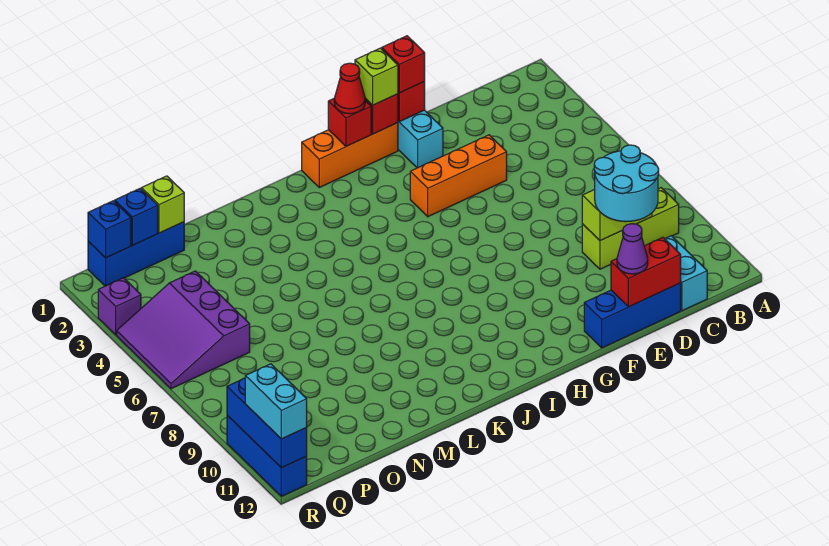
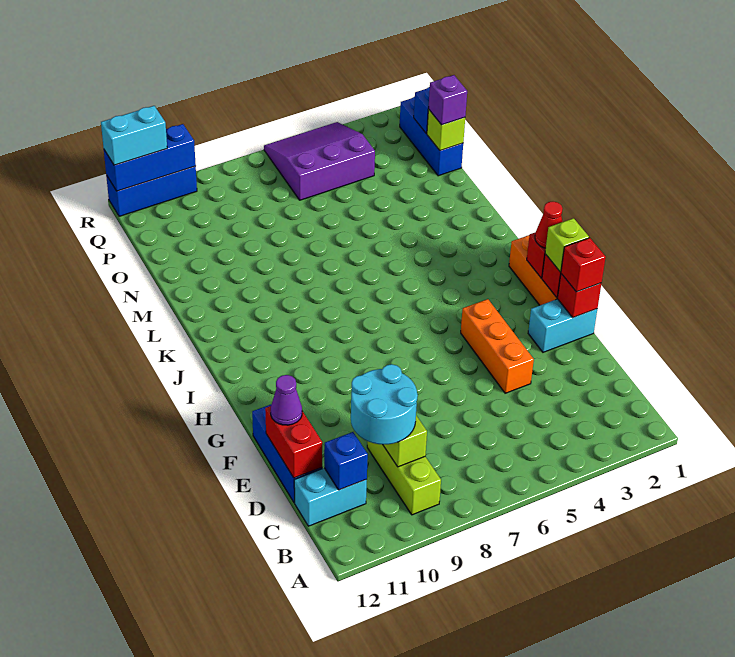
blue brick Q1 level 2 -> blue brick C11 level 2
purple brick R3 level 1 -> purple brick O1 level 3

